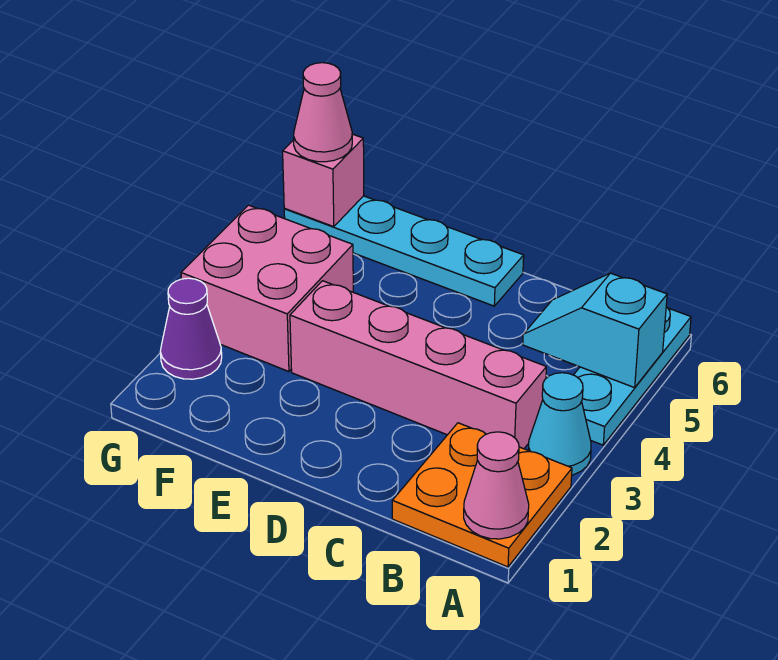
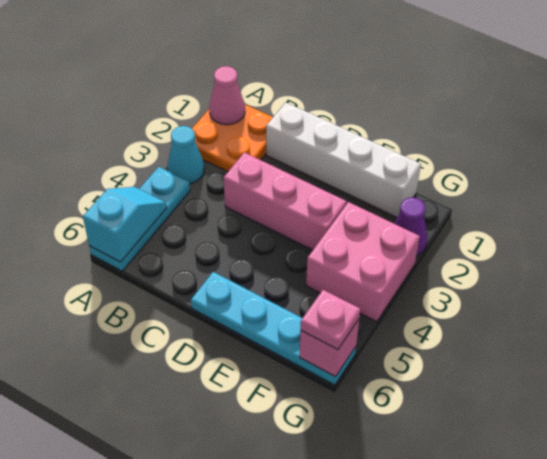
cyan slope A5:B5 level 2 top A -> cyan slope A5:A6 level 2 top 6
pink brick B3:E3 level 1 -> pink brick C3:E3 level 1
none -> white brick C1:F1 level 1
pink cone G6 level 3 -> pink plate G6 level 3

